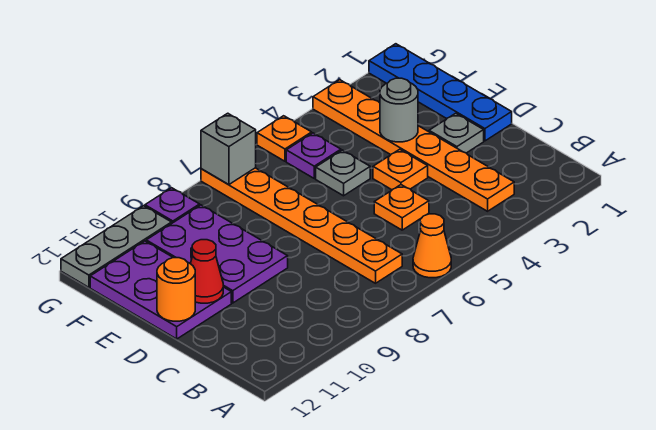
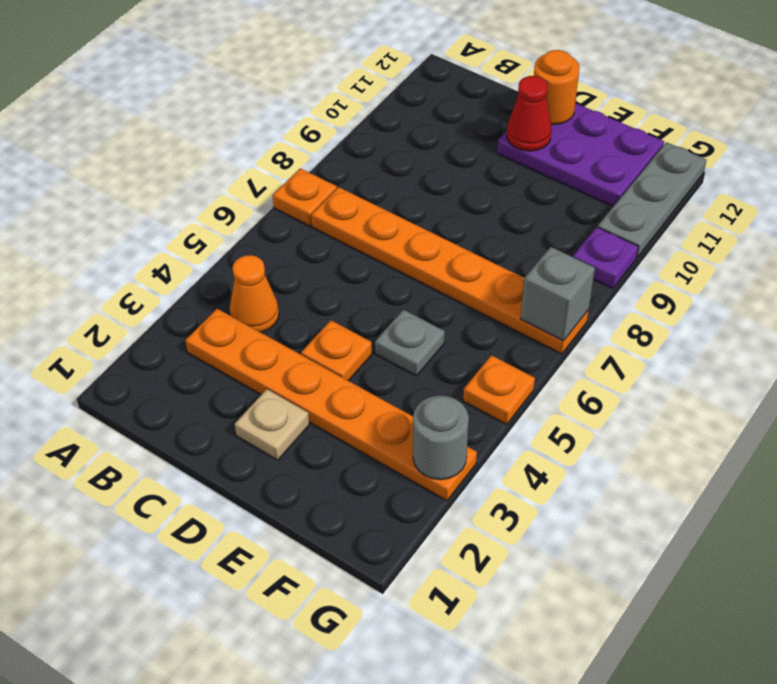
orange cone A6 level 1 -> orange cone B4 level 1
orange plate C5 level 1 -> orange plate A7 level 1
blue plate D1:G1 level 1 -> none
grey plate D2 level 1 -> tan plate D2 level 1
purple plate D9:F10 level 1 -> none
grey round brick E3 level 2 -> grey round brick G3 level 2
purple plate F5 level 1 -> none

